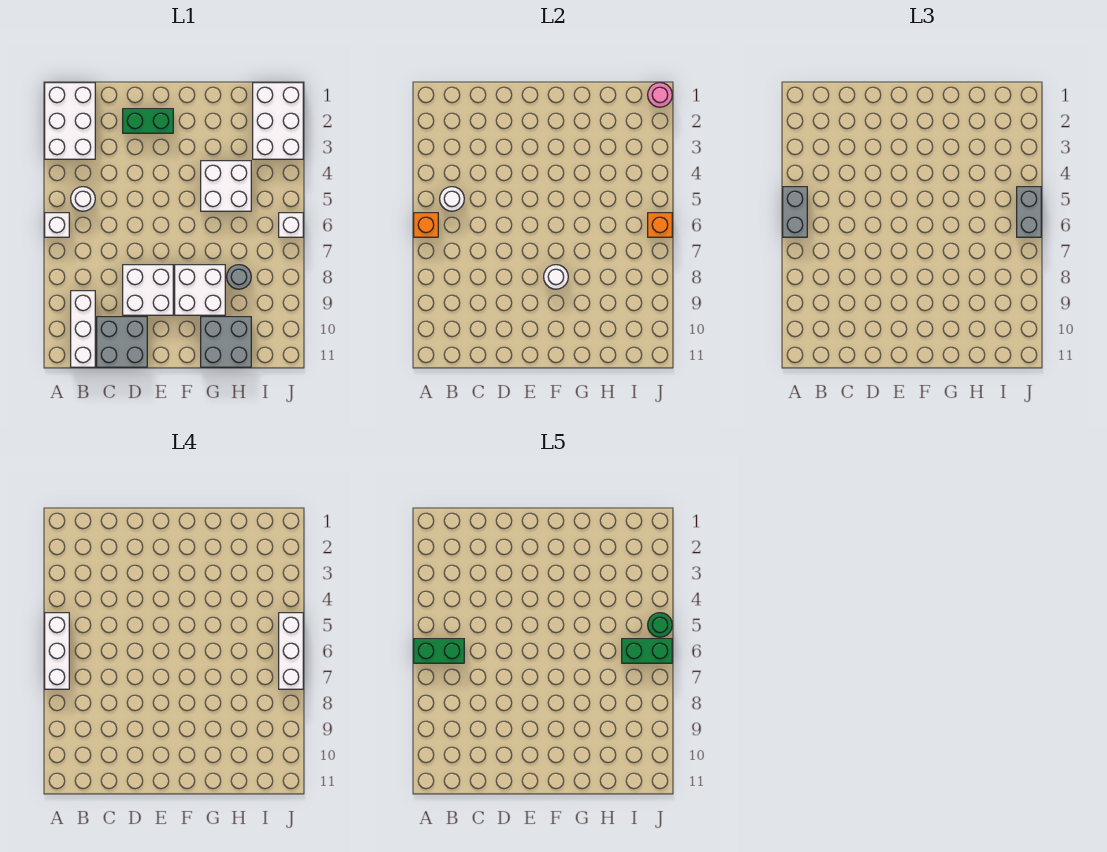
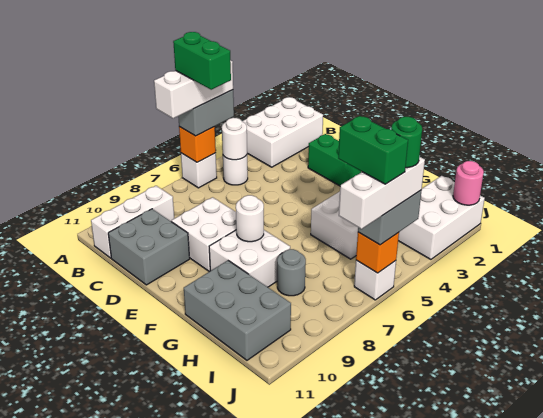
grey brick G10:H11 level 1 -> grey brick G10:I11 level 1

